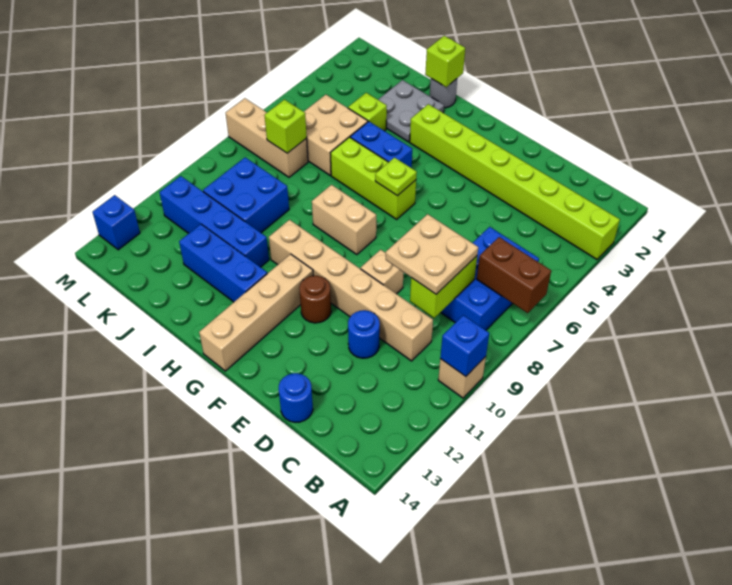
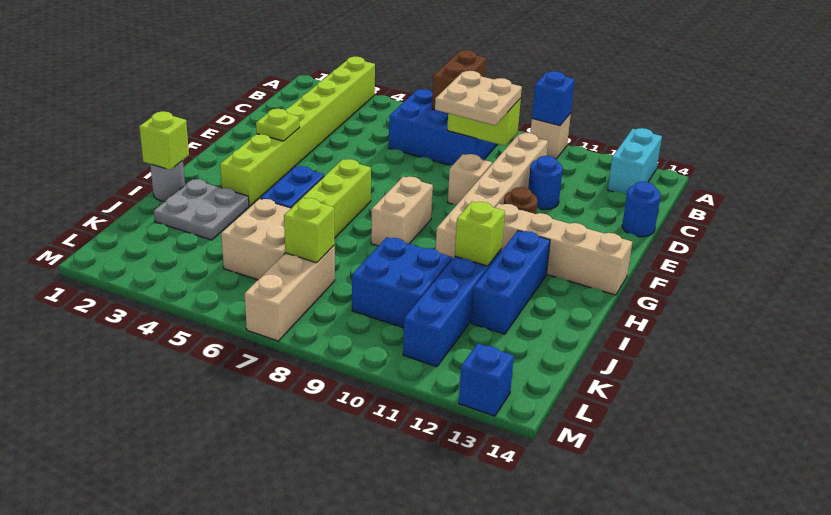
none -> cyan brick A13:B13 level 1
lime plate G6 level 2 -> lime plate F3 level 2
lime brick J4 level 1 -> lime brick I11 level 2

